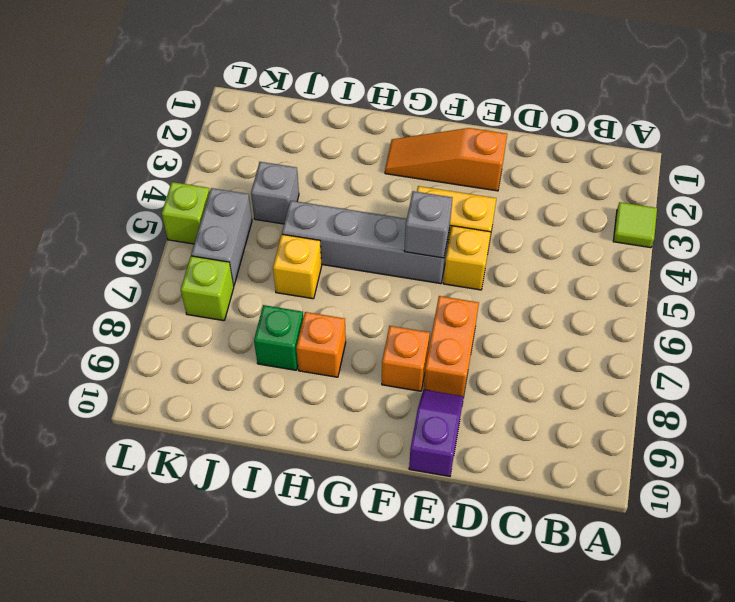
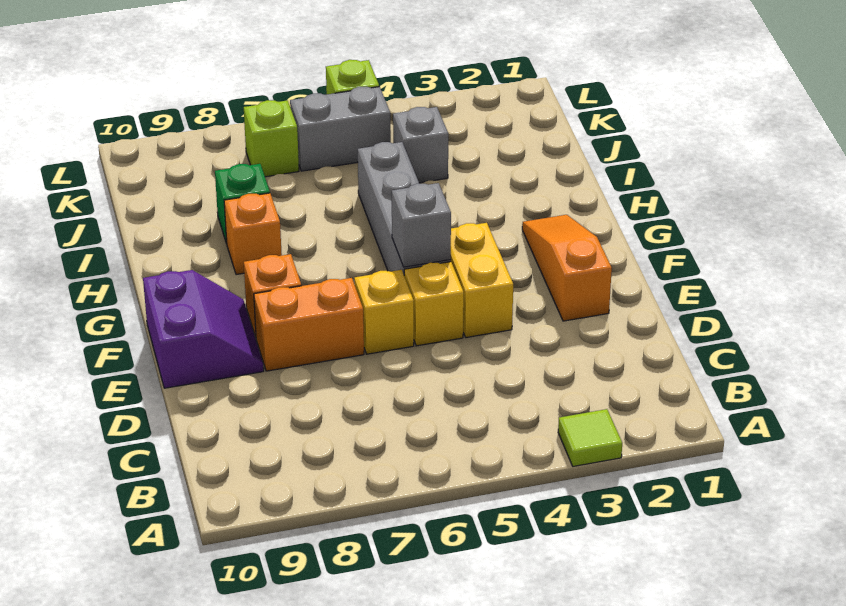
purple slope E9:E10 level 1 top 10 -> purple slope E9:F10 level 1 top 10
yellow brick I6 level 1 -> yellow brick E6 level 1

